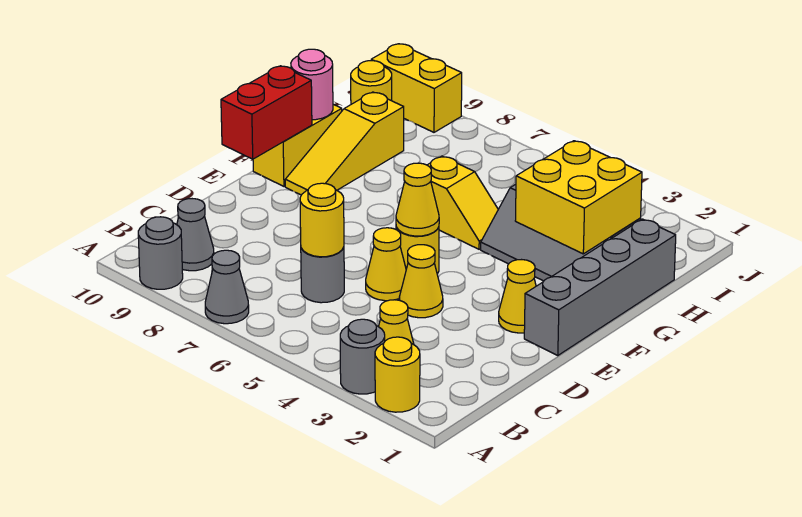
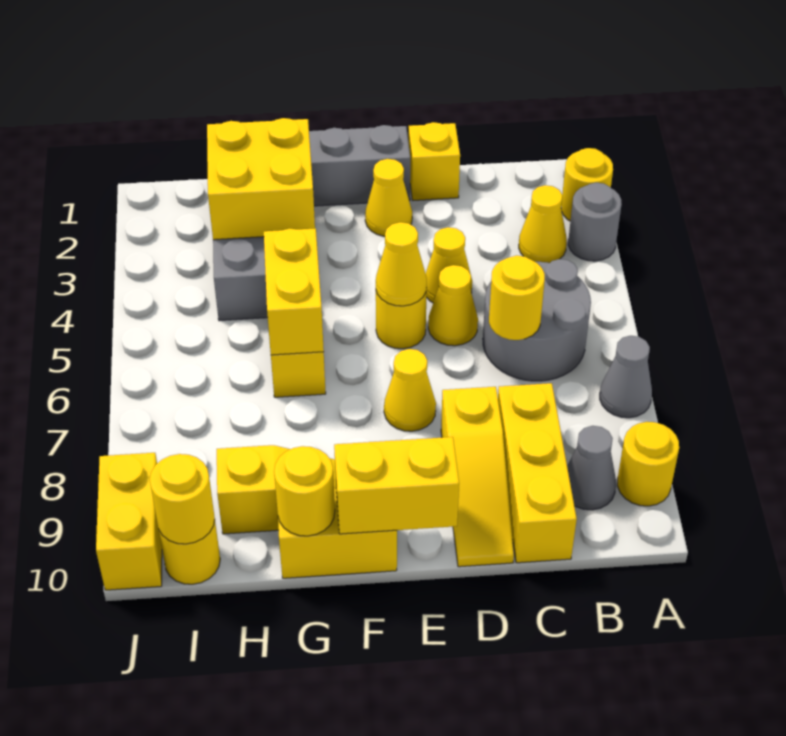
grey round brick A9 level 1 -> yellow round brick A9 level 1
grey round brick C6 level 1 -> grey round brick B5:C6 level 1
none -> yellow brick C8:C10 level 1
none -> yellow brick D1 level 1
none -> yellow slope D8:D10 level 1 top 8
none -> yellow cone E7 level 1
red brick E10:F10 level 2 -> yellow brick E10:F10 level 2
none -> yellow brick G5:G6 level 2
pink round brick G10 level 2 -> yellow round brick G10 level 2
none -> yellow round brick I10 level 2

